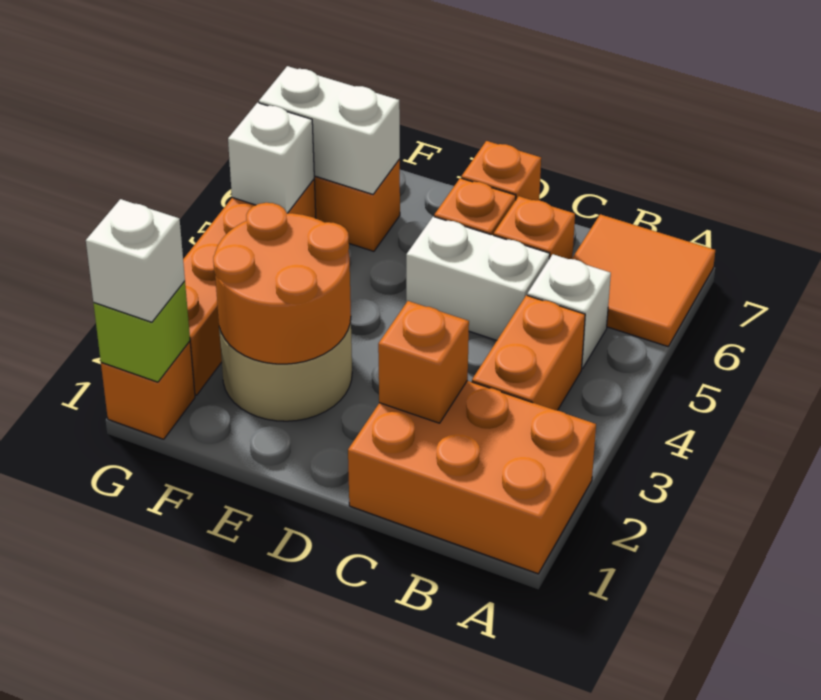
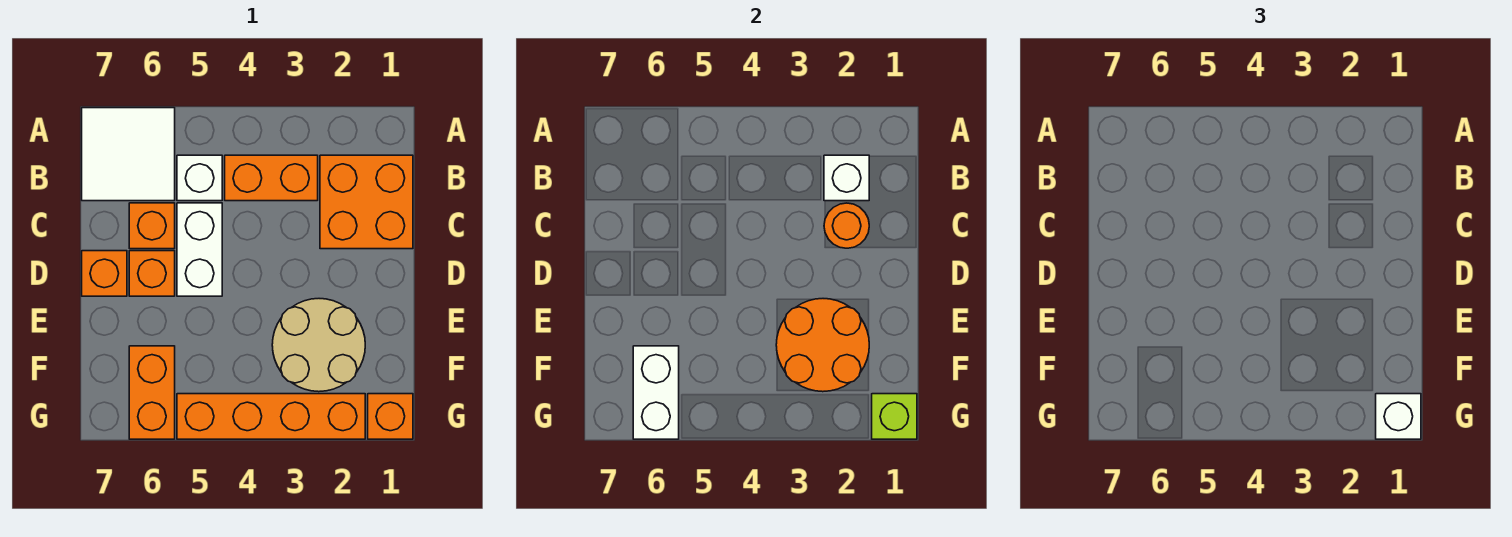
orange brick A1:C2 level 1 -> orange brick B1:C2 level 1
orange tile A6:B7 level 1 -> white tile A6:B7 level 1
orange brick C2 level 2 -> orange round brick C2 level 2
white brick G5 level 2 -> white brick B2 level 2

